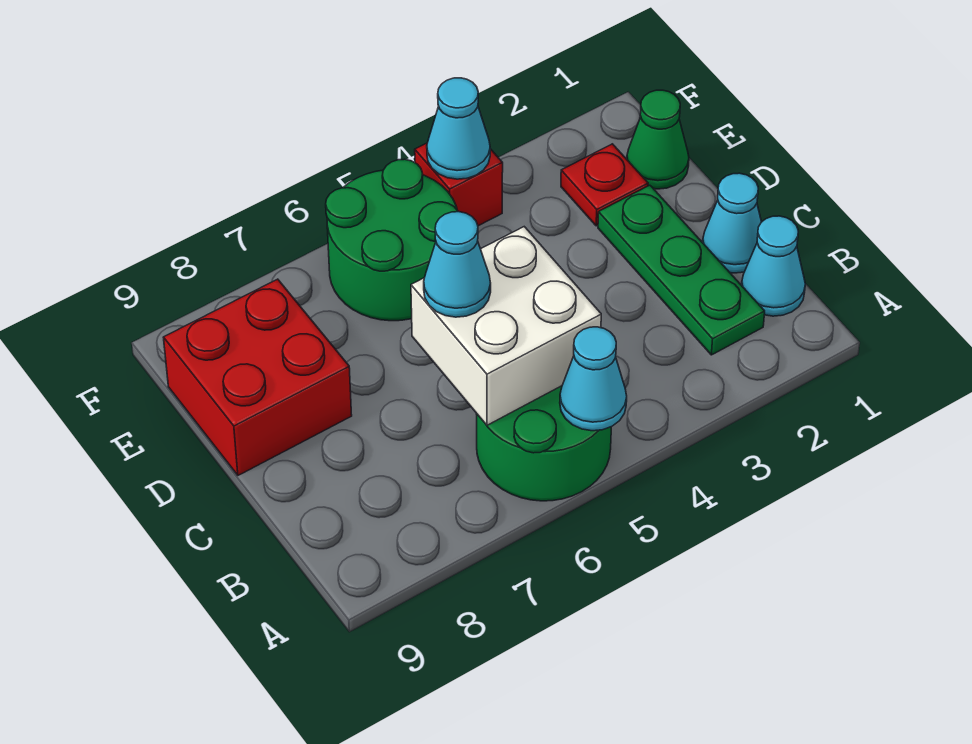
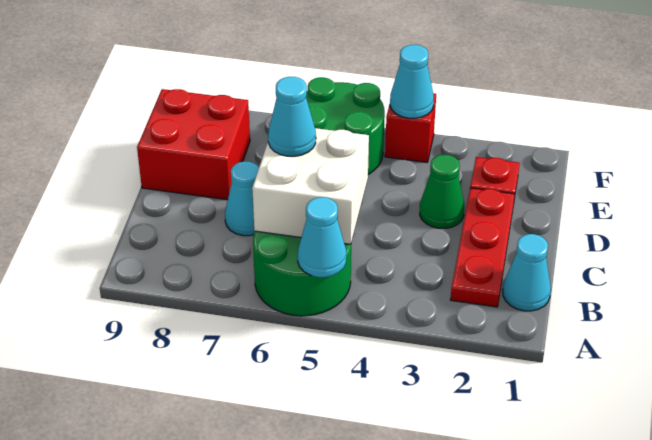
green plate B2:D2 level 1 -> red plate B2:D2 level 1
cyan cone C1 level 1 -> cyan cone C7 level 1
green cone E1 level 1 -> green cone D3 level 1

